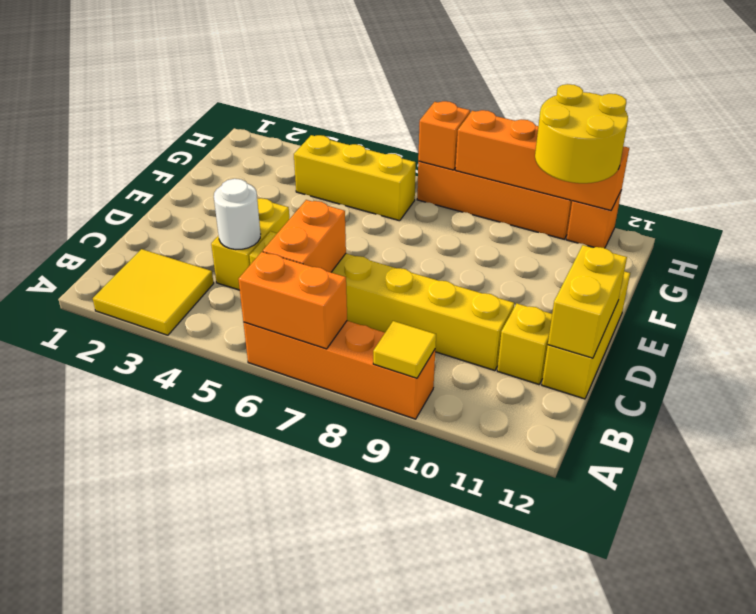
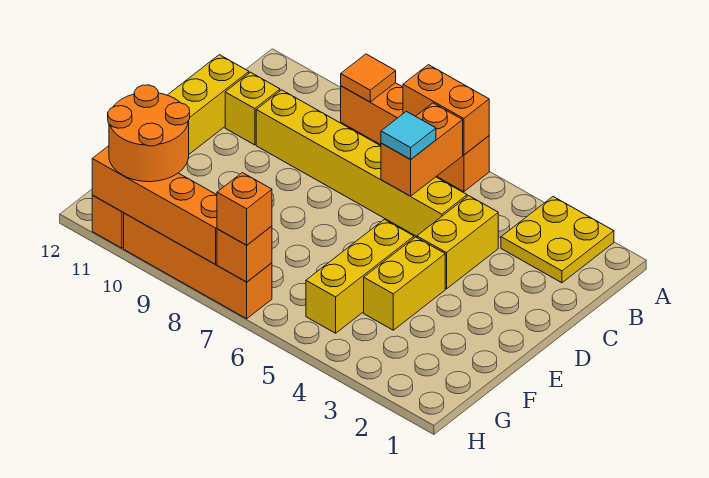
yellow tile A2:B3 level 1 -> yellow plate A2:B3 level 1
yellow tile A9 level 2 -> orange tile A9 level 2
white round brick C4 level 2 -> none
none -> cyan tile C6 level 3
yellow brick C12:D12 level 2 -> yellow brick E4:F4 level 1
yellow brick G4:G6 level 1 -> yellow brick E5:G5 level 1
yellow round brick G10:H11 level 3 -> orange round brick G10:H11 level 3
none -> orange brick H7 level 3

